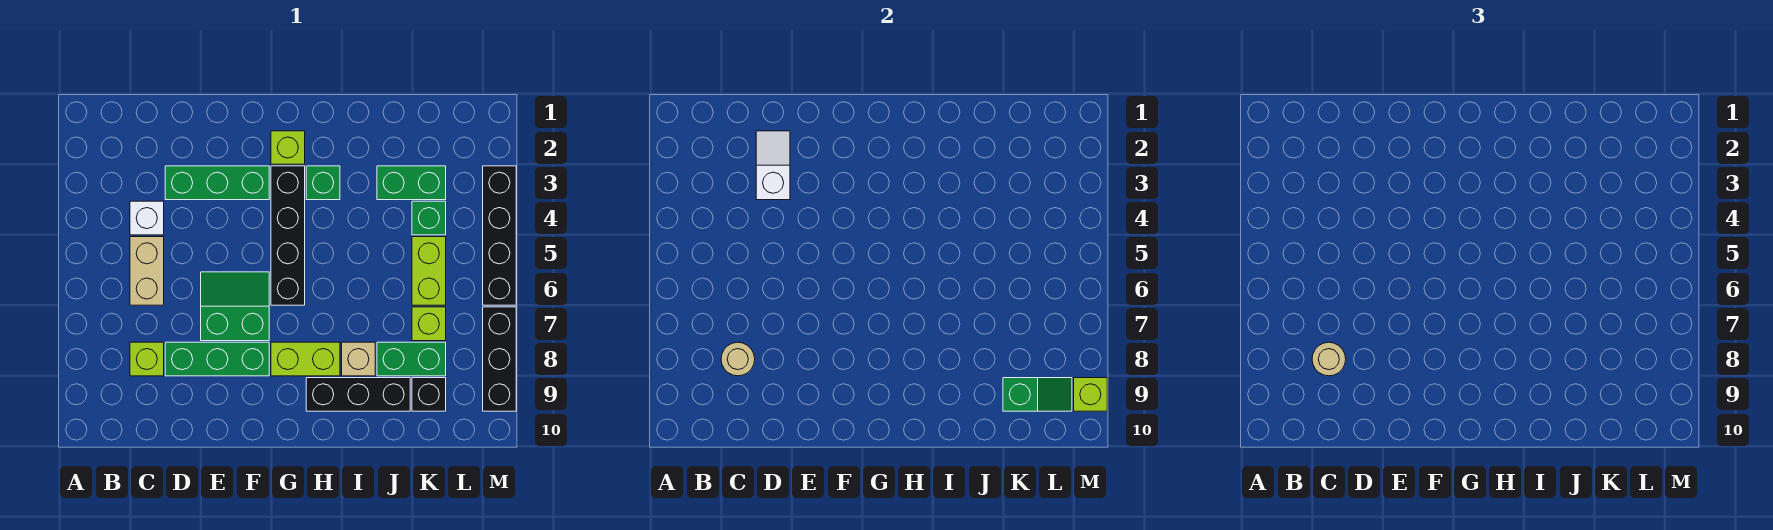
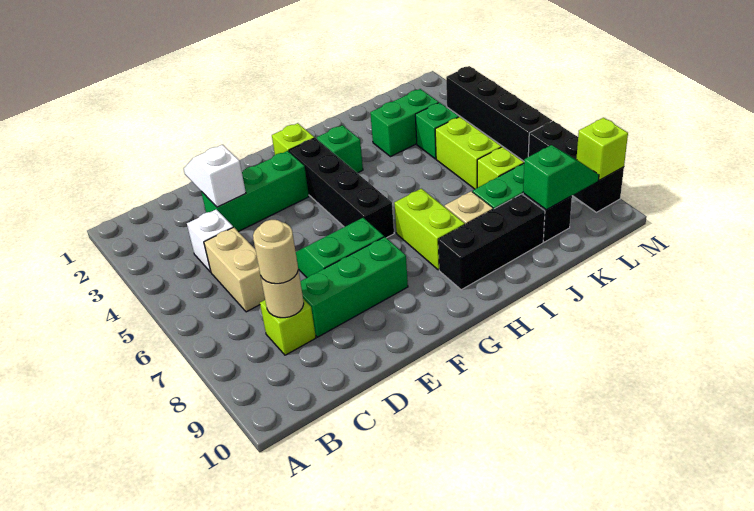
lime brick G8:H8 level 1 -> lime brick H7:H8 level 1

